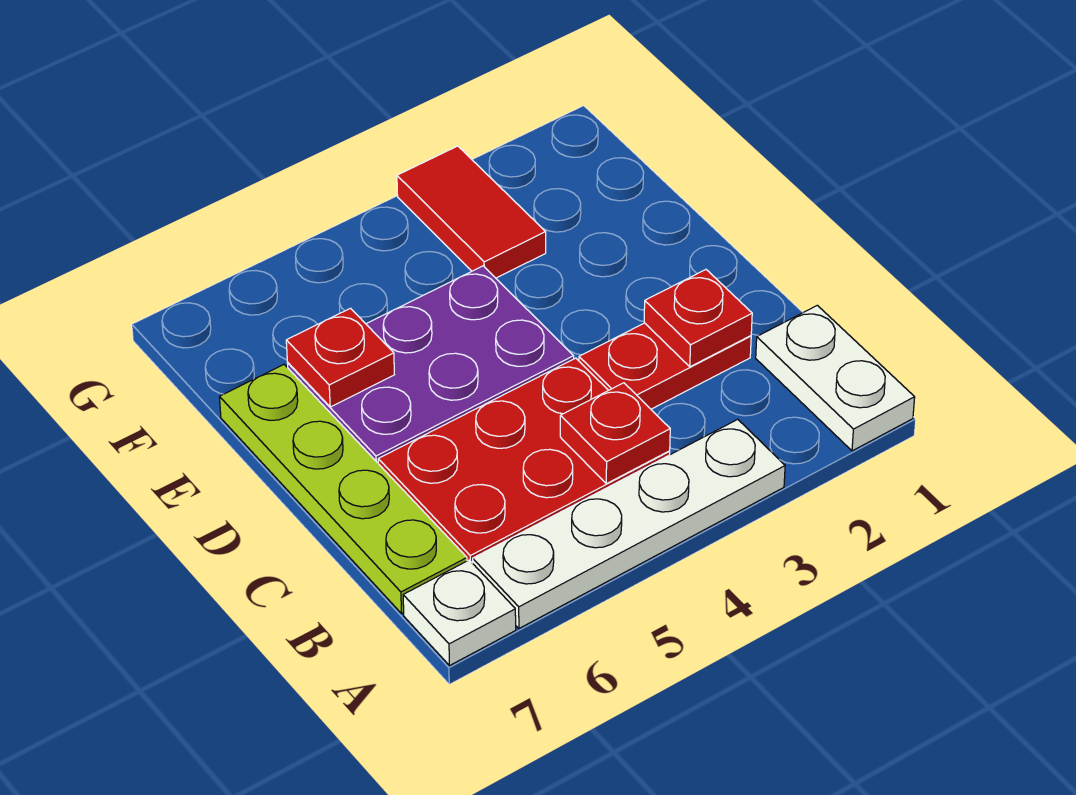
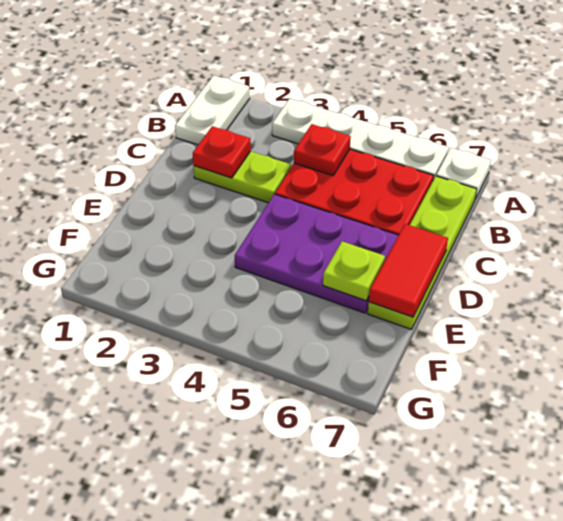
red plate C2:C3 level 1 -> lime plate C2:C3 level 1
red plate E6 level 2 -> lime plate E6 level 2
red tile F3:G3 level 1 -> red tile D7:E7 level 2

